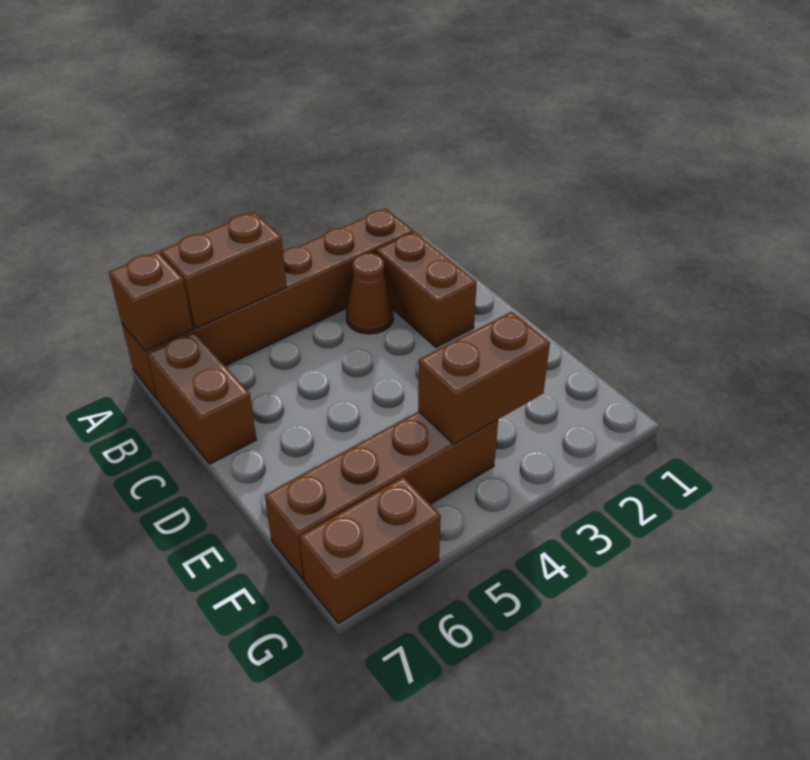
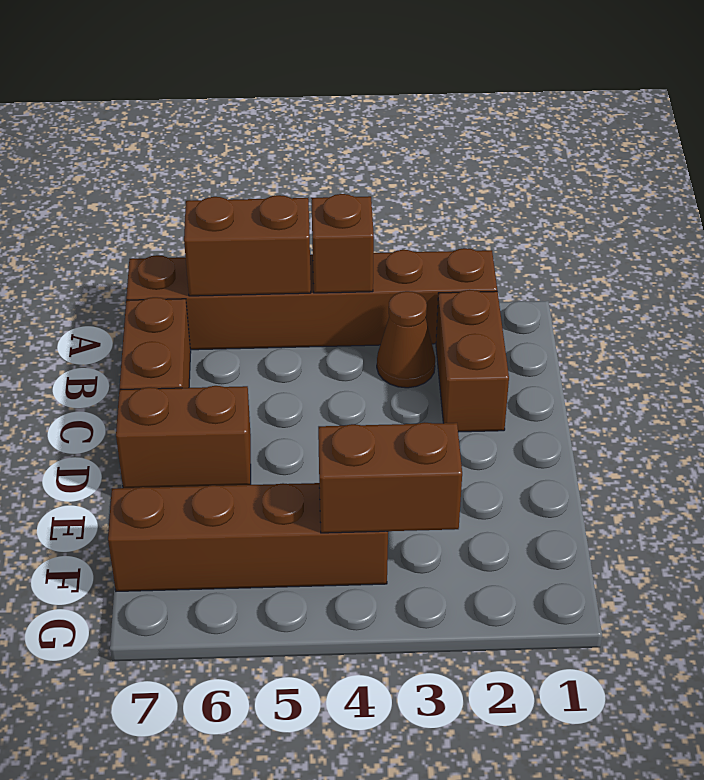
brown brick A7 level 2 -> brown brick A4 level 2
brown brick G6:G7 level 1 -> brown brick D6:D7 level 1

